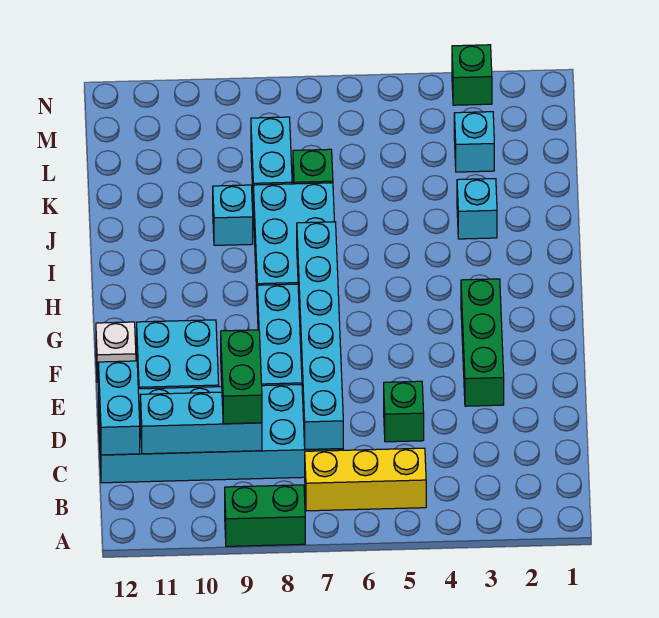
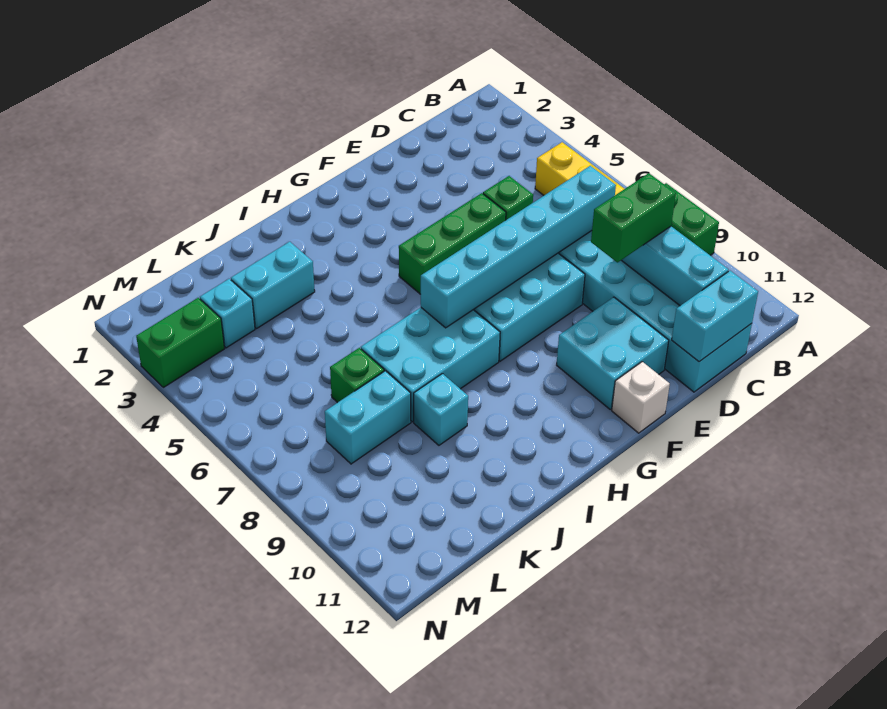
green brick E3:G3 level 1 -> green brick E5:G5 level 1
cyan brick J3 level 1 -> cyan brick J3:K3 level 1
green brick N3 level 1 -> green brick M3:N3 level 1

